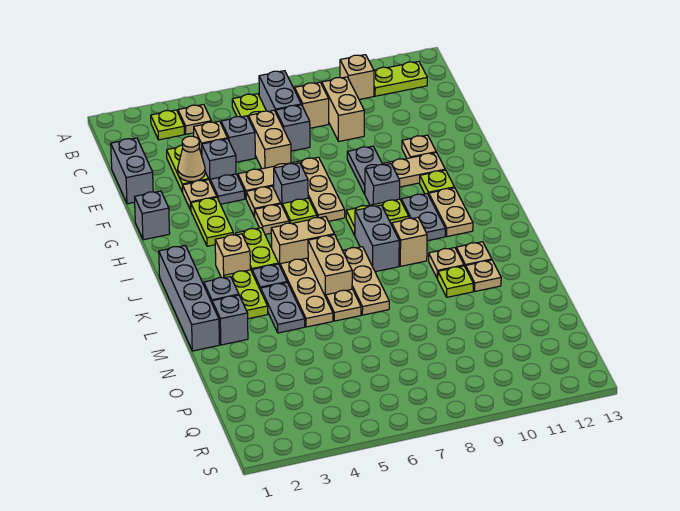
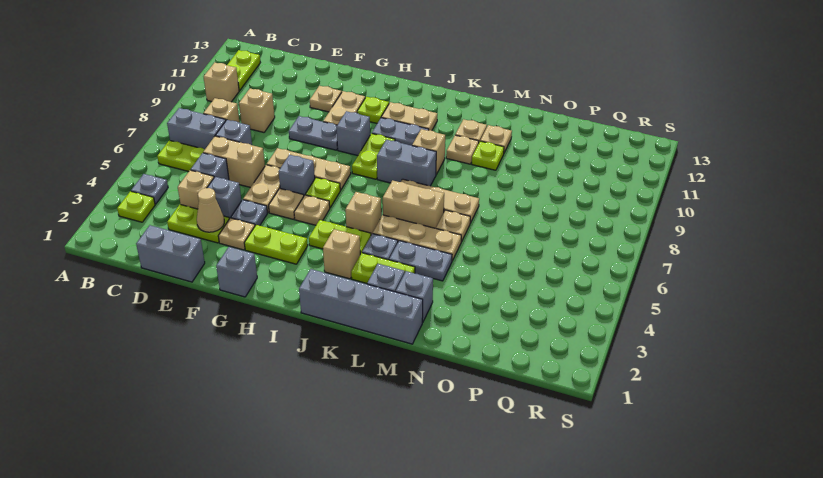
tan plate B4 level 1 -> grey plate B4 level 1
tan brick C9:D9 level 1 -> tan brick D9 level 1
tan brick J5:J6 level 1 -> tan brick J5 level 1

